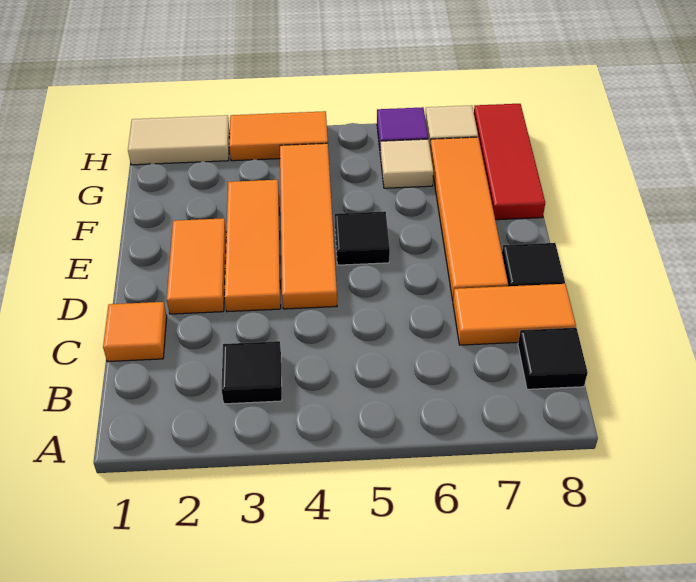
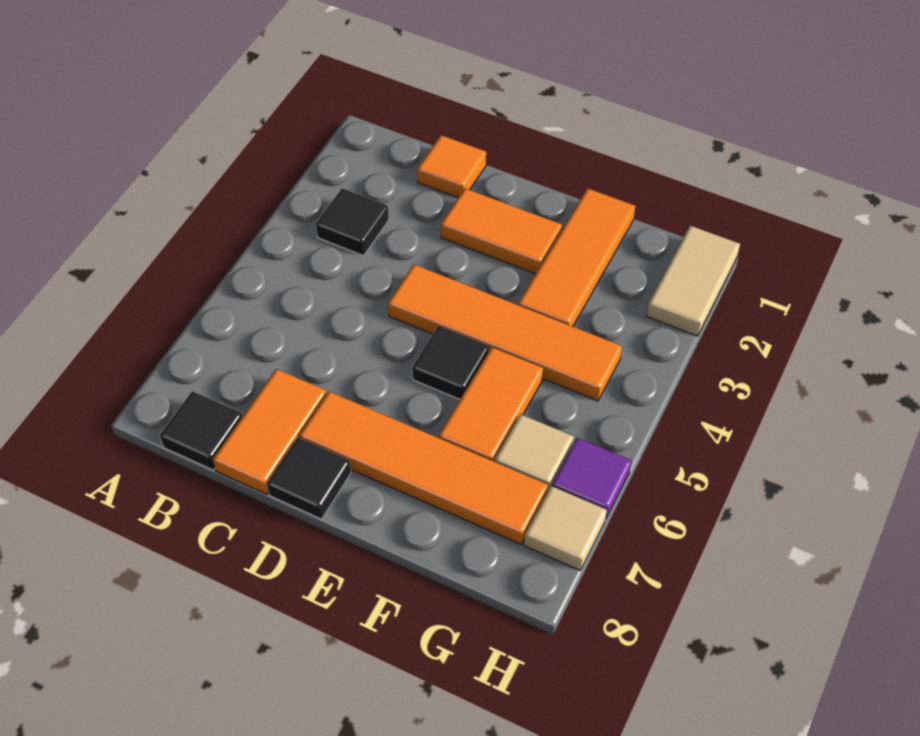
orange tile D3:F3 level 1 -> orange tile F1:F3 level 1
red tile F8:H8 level 1 -> none
orange tile H3:H4 level 1 -> orange tile F5:F6 level 1

